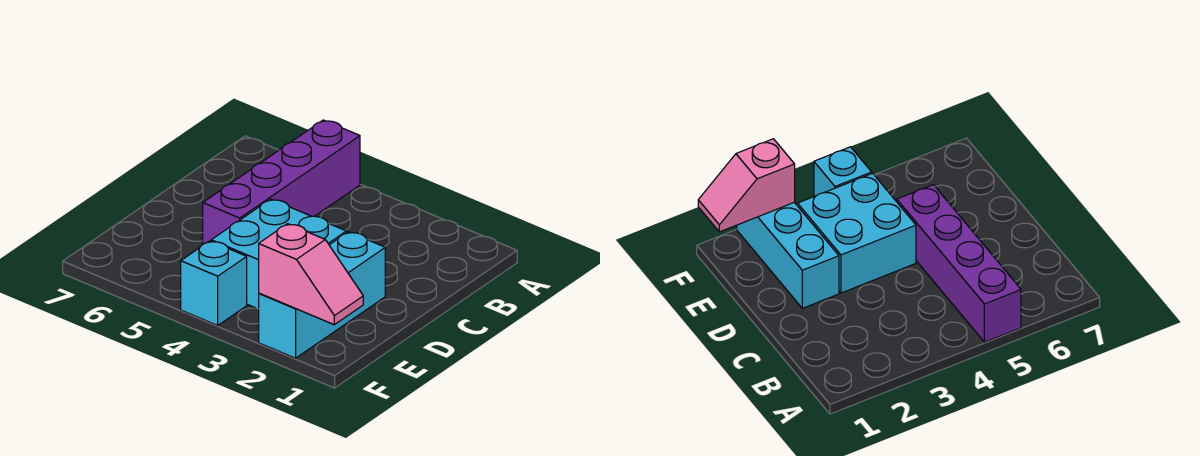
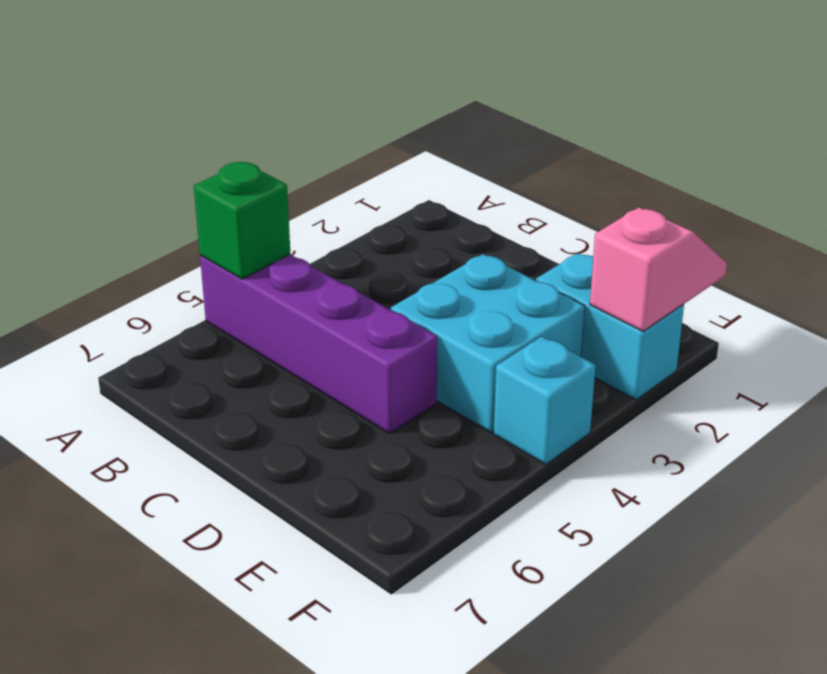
none -> green brick A5 level 2
cyan brick D2:F2 level 1 -> cyan brick E2:F2 level 1

